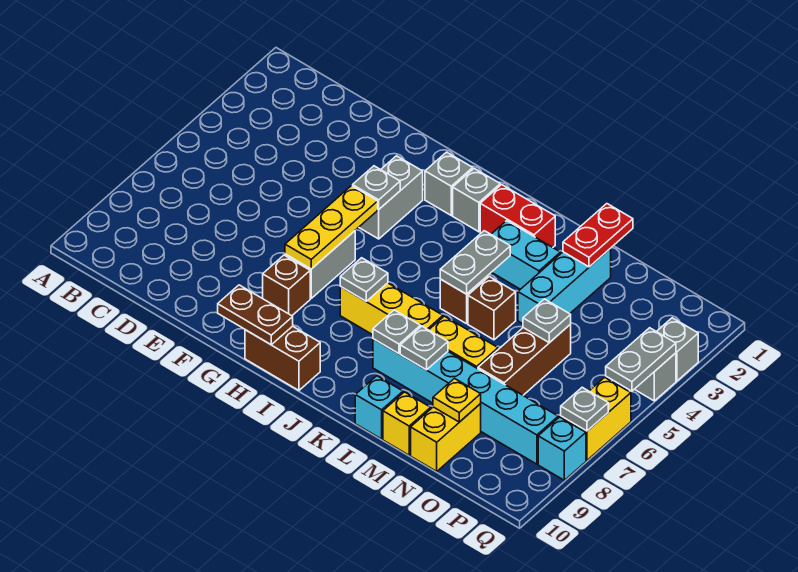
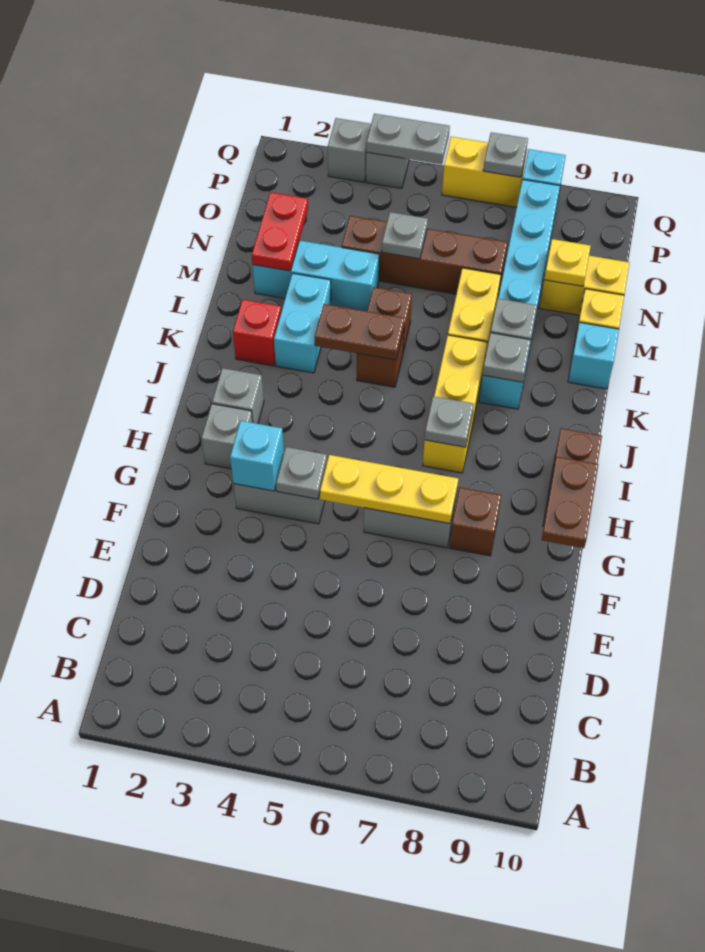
none -> cyan brick G3 level 2
red brick J2:K2 level 1 -> red brick K2 level 1
grey plate K4:K5 level 2 -> brown plate K4:K5 level 2
red plate M1:M2 level 2 -> red plate M2:N2 level 2
brown brick N5:N7 level 1 -> brown brick N4:N7 level 1

